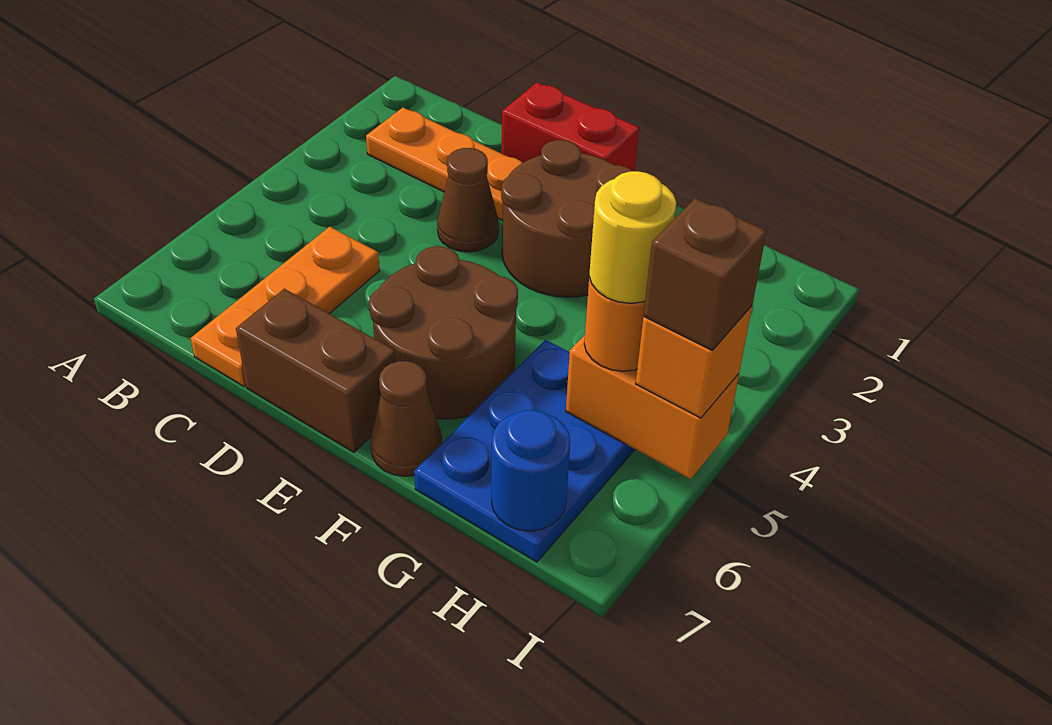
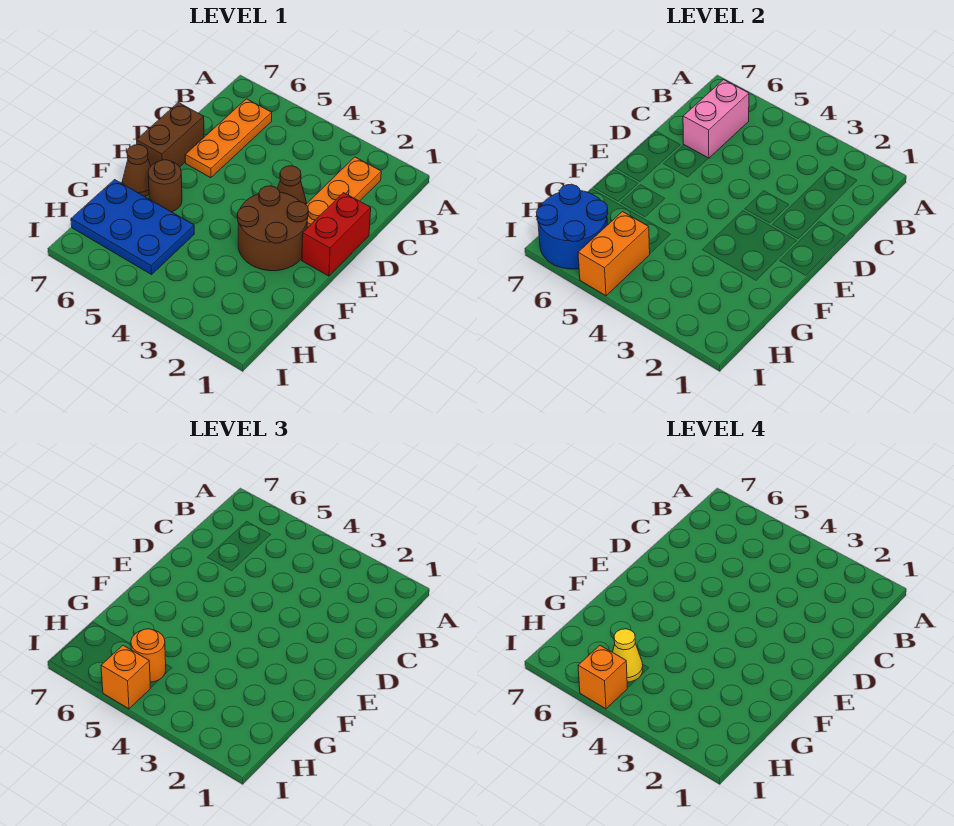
none -> pink brick B6:C6 level 2
orange plate C5:C7 level 1 -> orange plate B6:D6 level 1
brown round brick E5:F6 level 1 -> brown round brick F6 level 1
yellow round brick H5 level 4 -> yellow cone H5 level 4
blue round brick H7 level 2 -> blue round brick H6:I7 level 2
brown brick I5 level 4 -> orange brick I5 level 4

